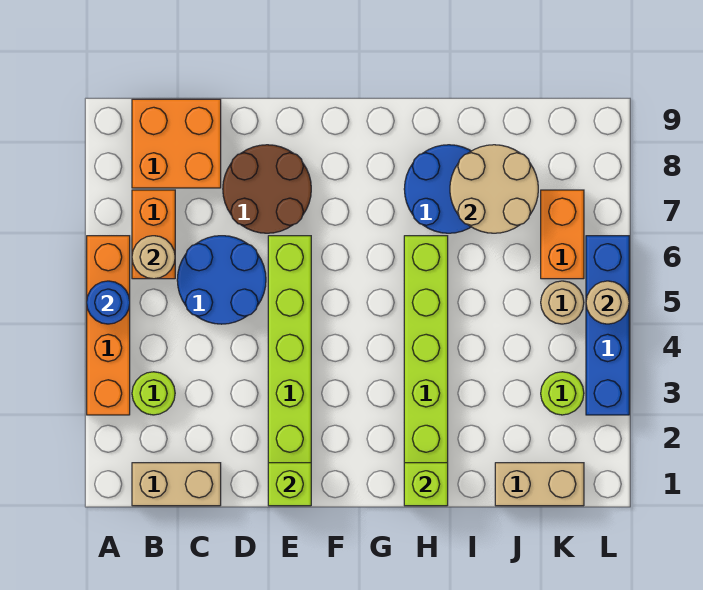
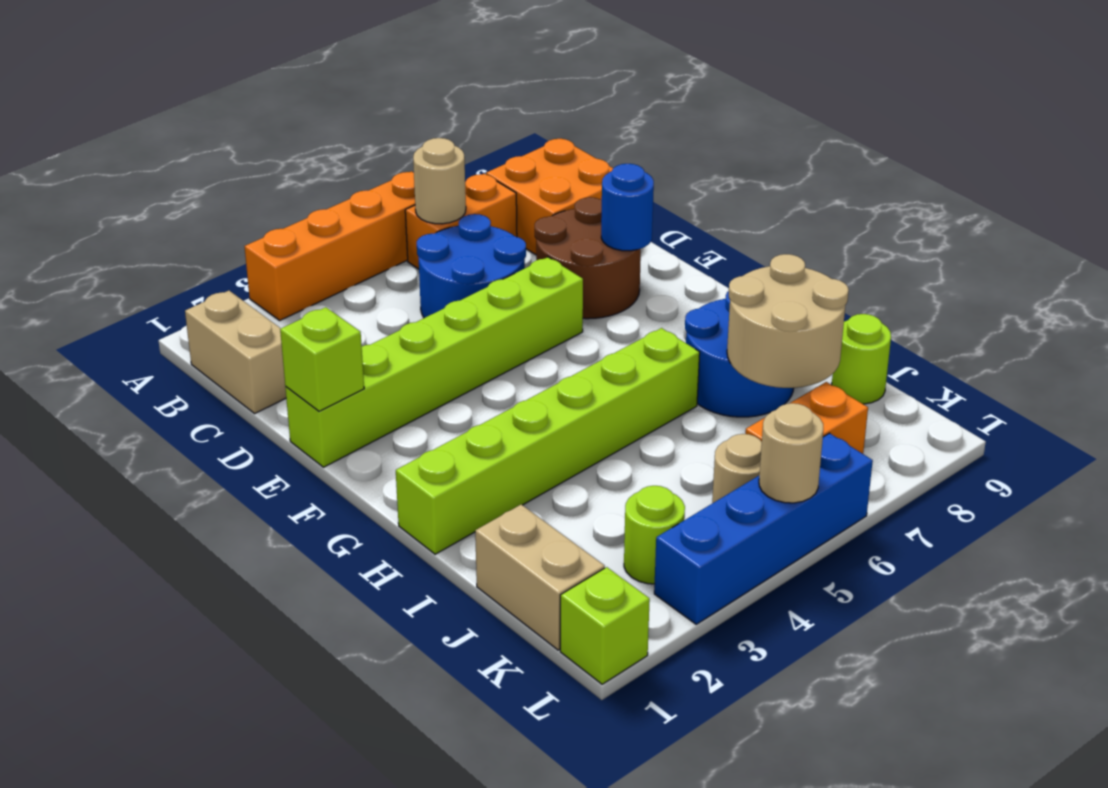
blue round brick A5 level 2 -> blue round brick E8 level 2
lime round brick B3 level 1 -> lime round brick J9 level 1
lime brick H1 level 2 -> lime brick L1 level 1

